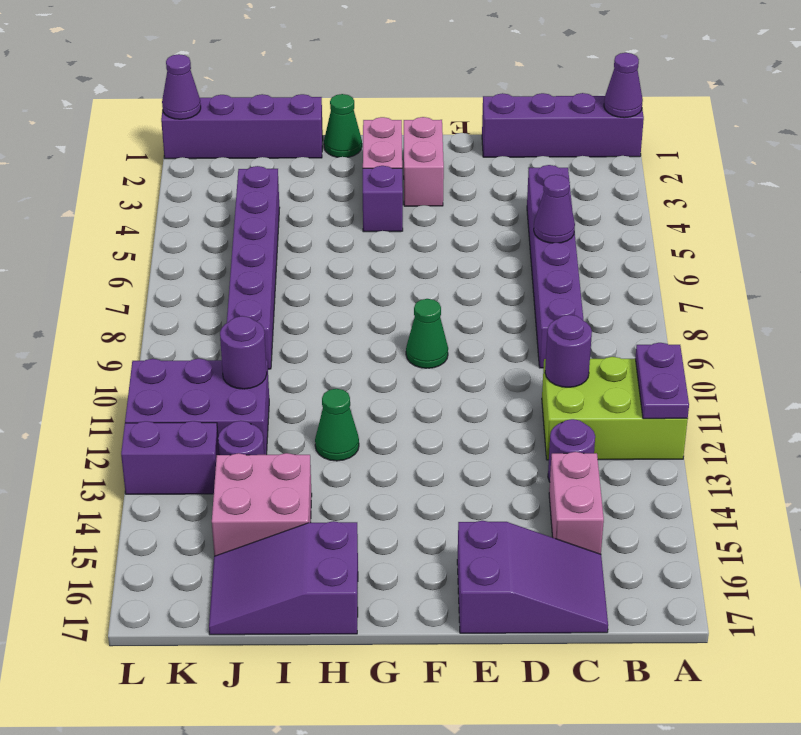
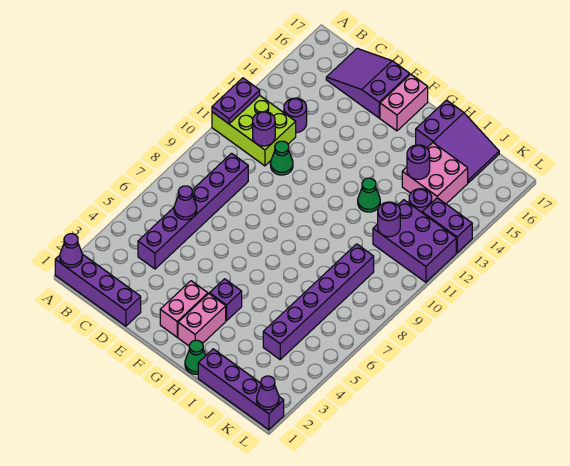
pink brick C14:C15 level 1 -> pink brick F16:F17 level 1
green cone F9 level 1 -> green cone D11 level 1
none -> purple round brick I14 level 2

